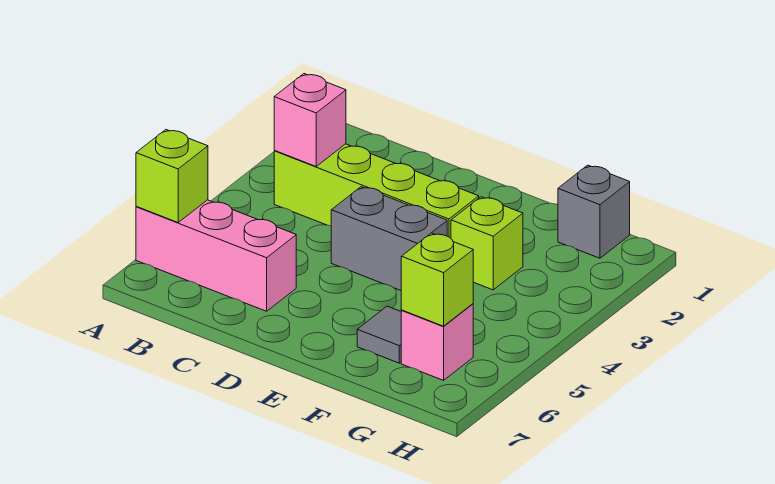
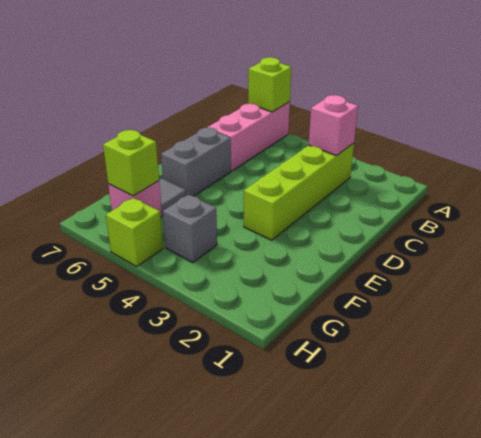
grey brick D4:E4 level 1 -> grey brick D6:E6 level 1
lime brick F3 level 1 -> lime brick H5 level 1
grey brick G1 level 1 -> grey brick G4 level 1

